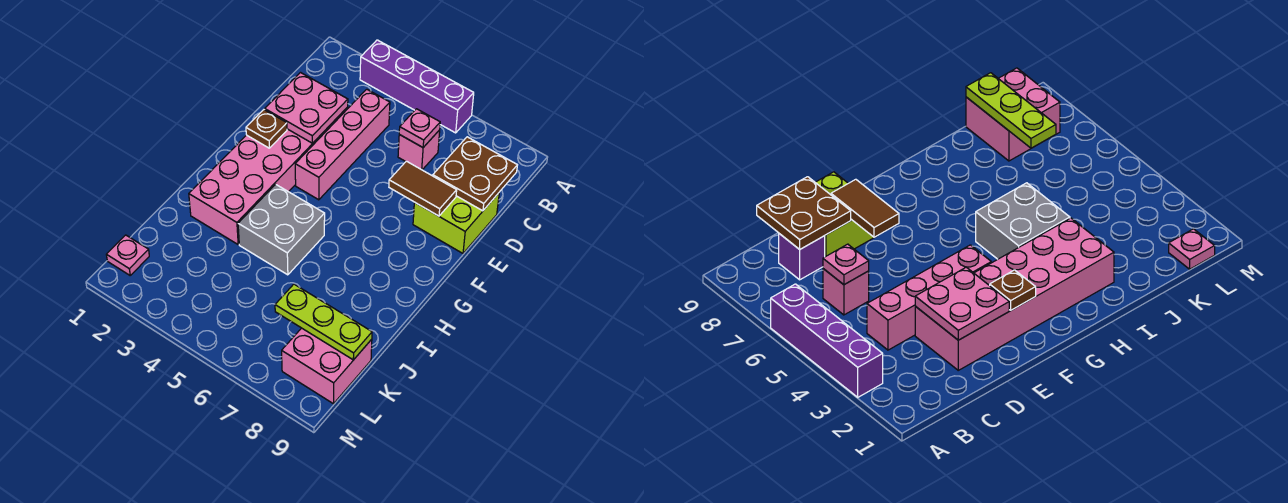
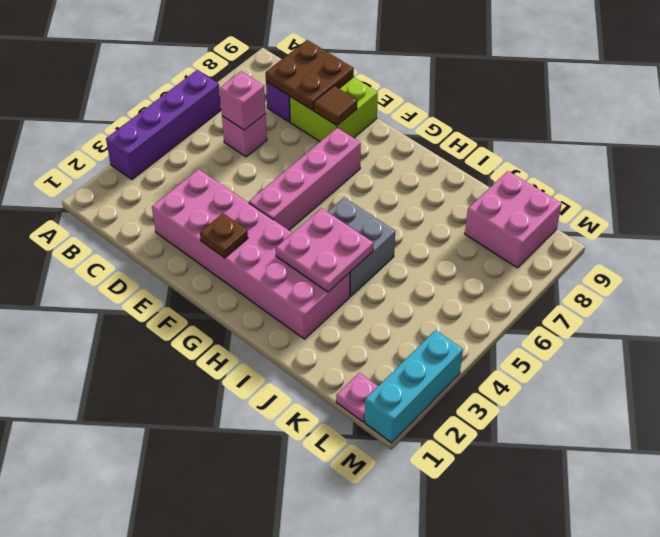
pink brick C4:F4 level 1 -> pink brick F4:F7 level 1
pink plate C6 level 2 -> pink brick C6 level 2
pink plate D2:E3 level 2 -> pink plate H3:I4 level 2
brown tile E7:E8 level 2 -> brown tile E8 level 2
lime plate K7:K9 level 2 -> none
none -> cyan brick M1:M3 level 1

